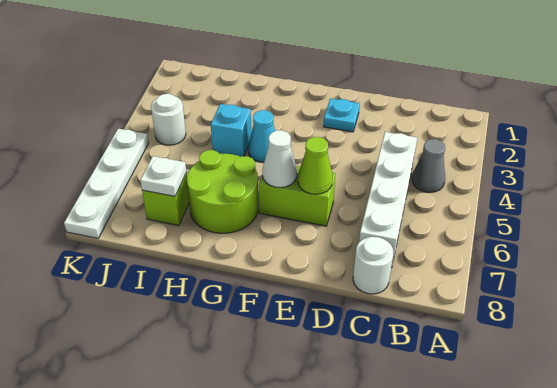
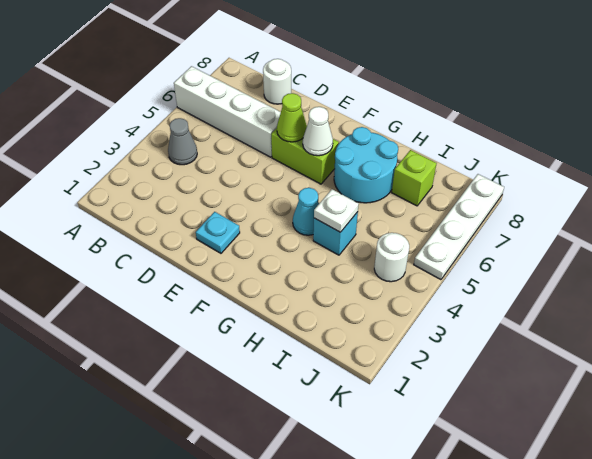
white brick C4:C7 level 1 -> white brick A6:D6 level 1
lime round brick G6:H7 level 1 -> cyan round brick G6:H7 level 1
white plate I7 level 2 -> white plate H4 level 2

